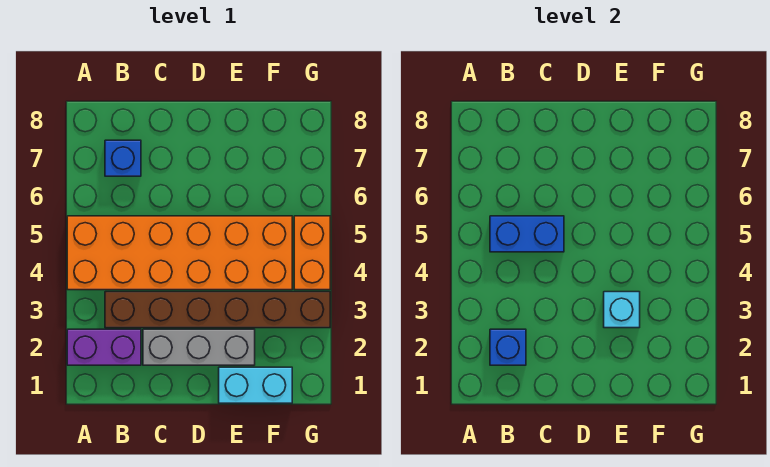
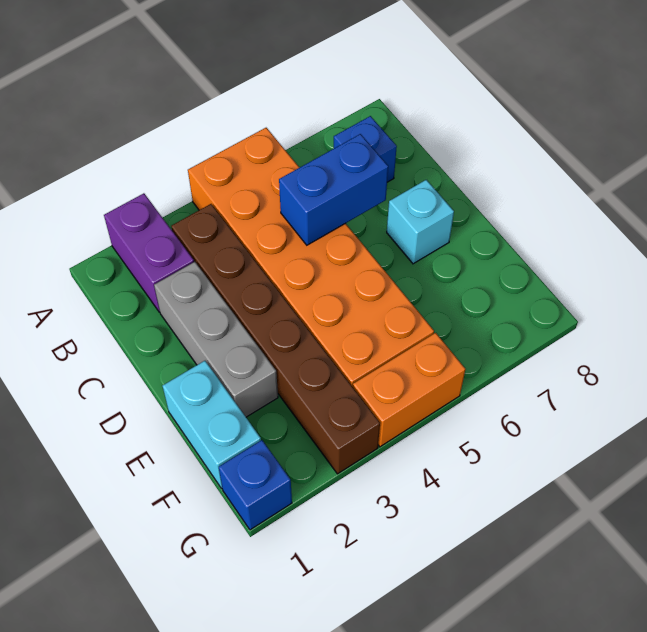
blue brick B2 level 2 -> blue brick G1 level 1
blue brick B5:C5 level 2 -> blue brick C5:C6 level 2
cyan brick E3 level 2 -> cyan brick D7 level 1

